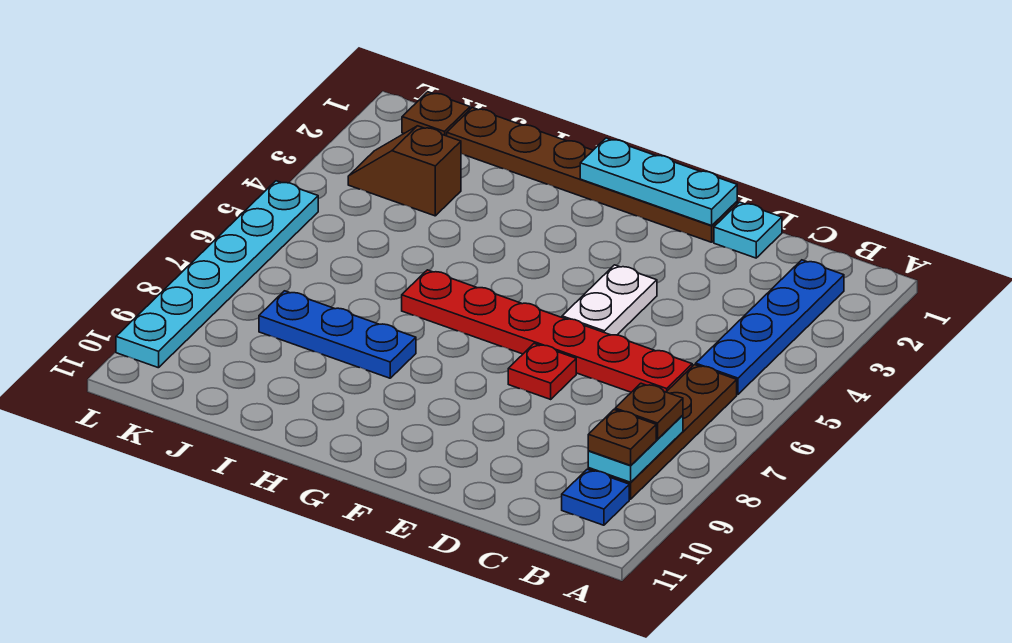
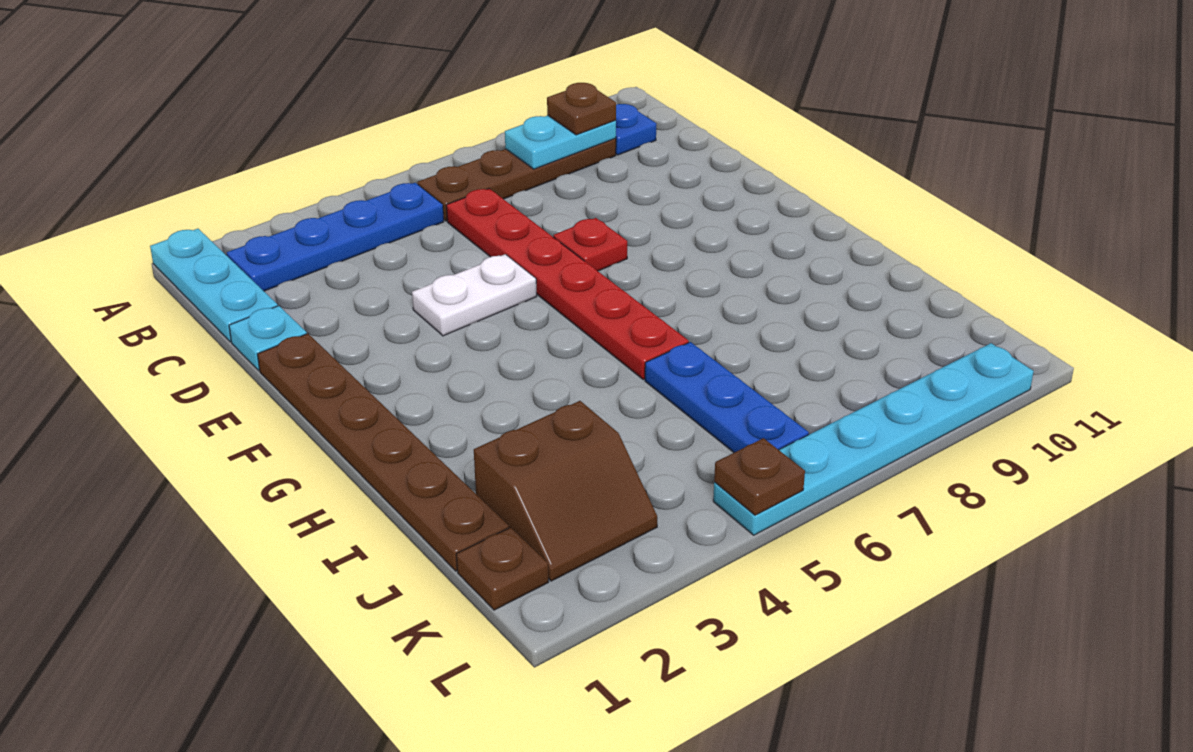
brown plate B8 level 3 -> brown plate L5 level 2
cyan plate E1:G1 level 2 -> cyan plate A1:C1 level 1
blue plate H8:J8 level 1 -> blue plate I6:K6 level 1
brown slope J3:K3 level 1 top J -> brown slope J2:K3 level 1 top J

